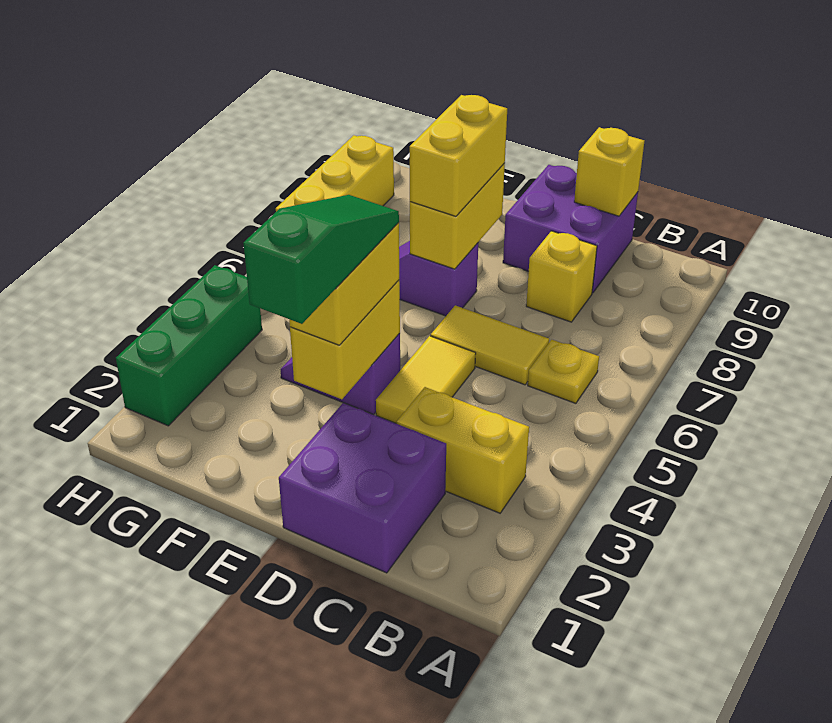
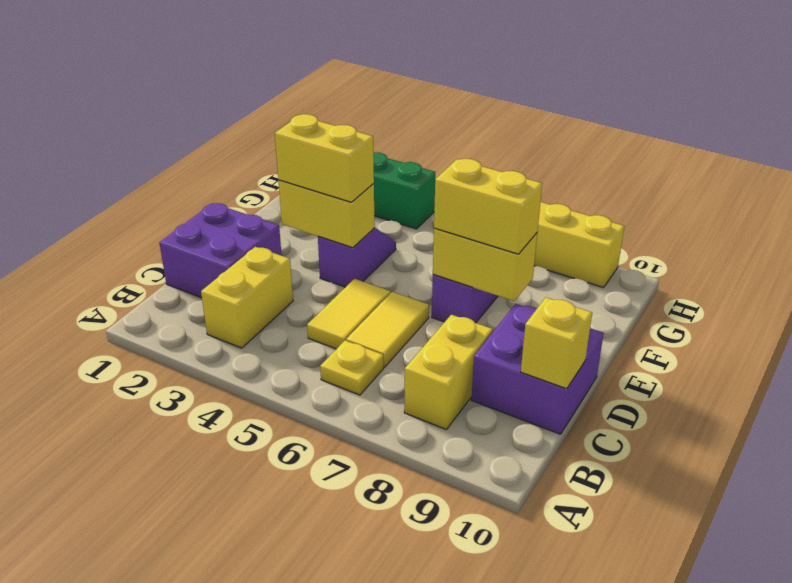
yellow brick C8 level 1 -> yellow brick B8:C8 level 1
yellow tile D4:D5 level 1 -> yellow tile C5:D5 level 1
green slope E2:E4 level 4 top 2 -> none

